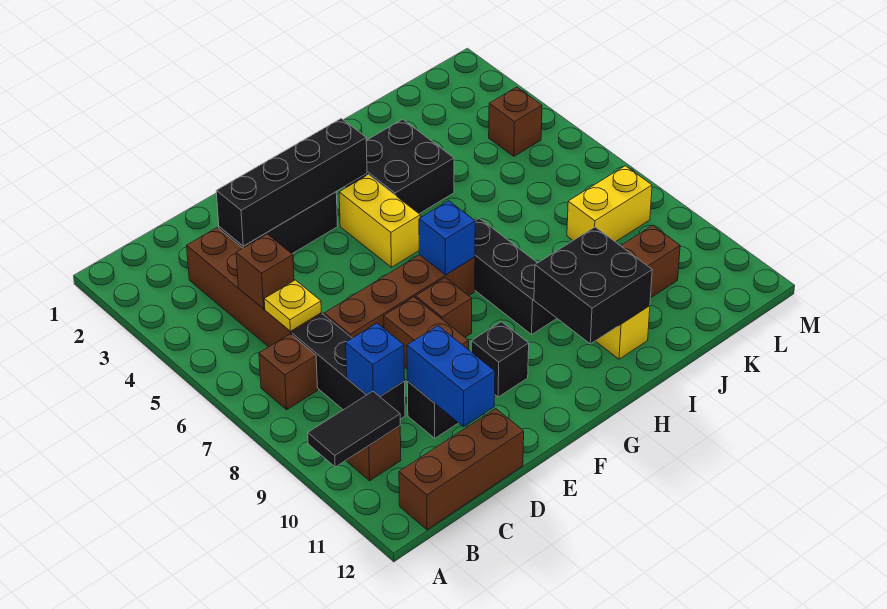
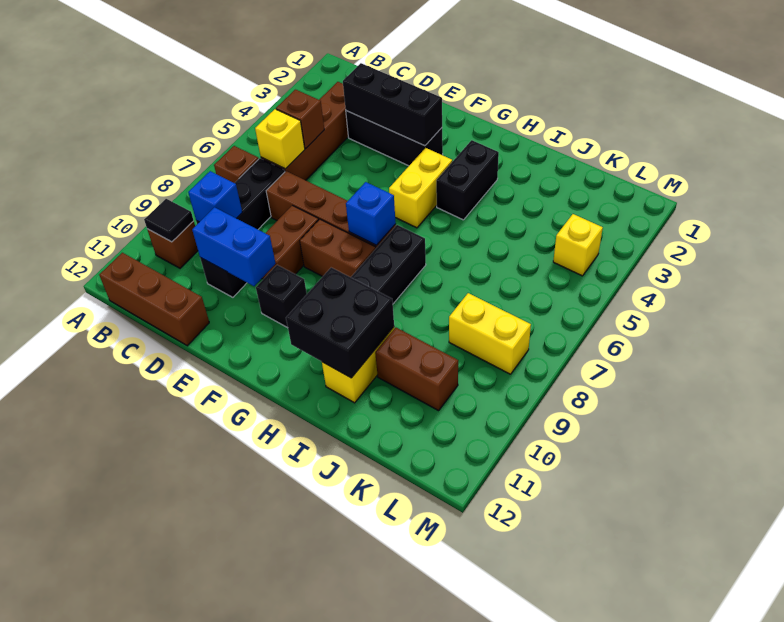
black tile A10:B10 level 2 -> black tile B10 level 2
yellow plate C6 level 2 -> yellow brick C6 level 2
black brick D3:G3 level 2 -> black brick D3:F3 level 2
blue brick D10:D11 level 2 -> blue brick D10:E10 level 2
brown brick F8 level 1 -> brown brick F8:G8 level 1
black brick H3:I4 level 1 -> black brick H3:H4 level 1
brown brick L4 level 1 -> yellow brick L4 level 1

